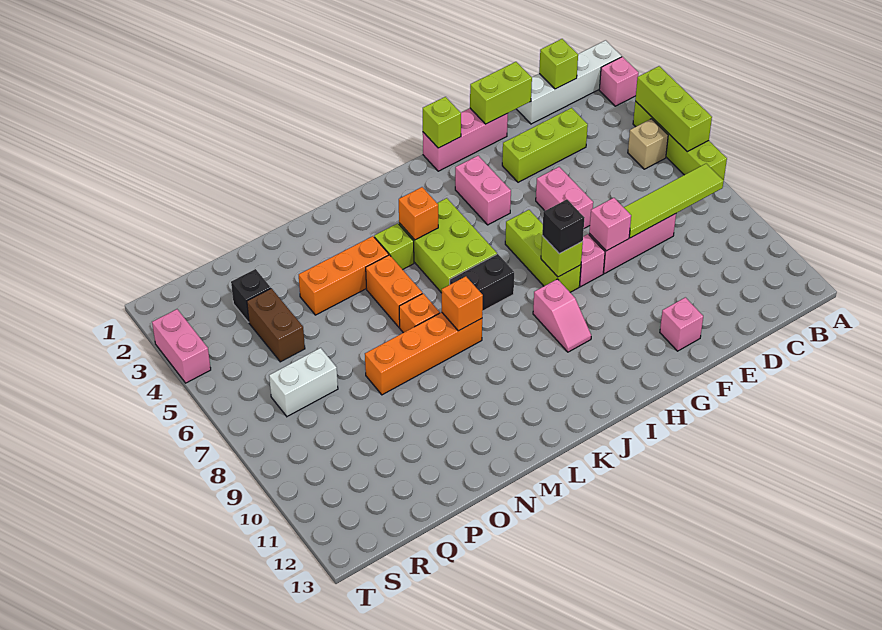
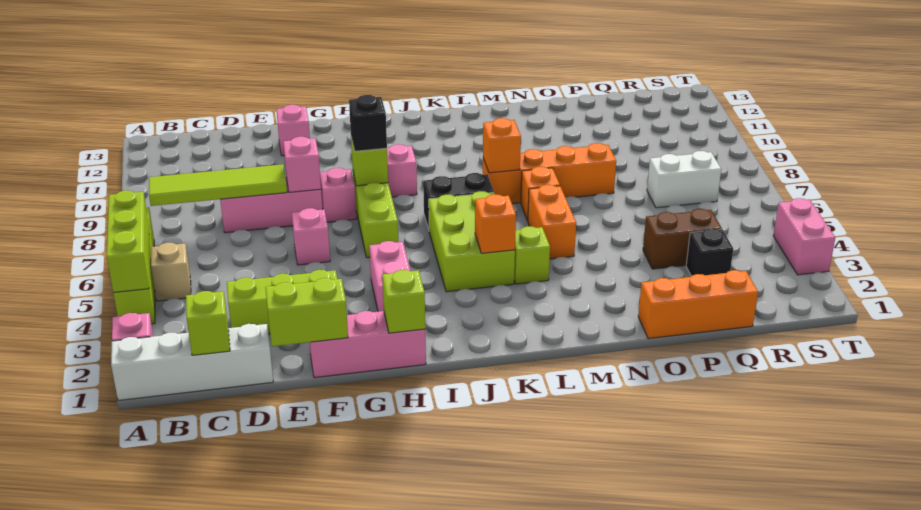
pink brick F5:F6 level 1 -> pink brick F6 level 1
orange brick M4:O4 level 1 -> orange brick O1:Q1 level 1
brown brick Q4:Q5 level 1 -> brown brick P4:Q4 level 1

